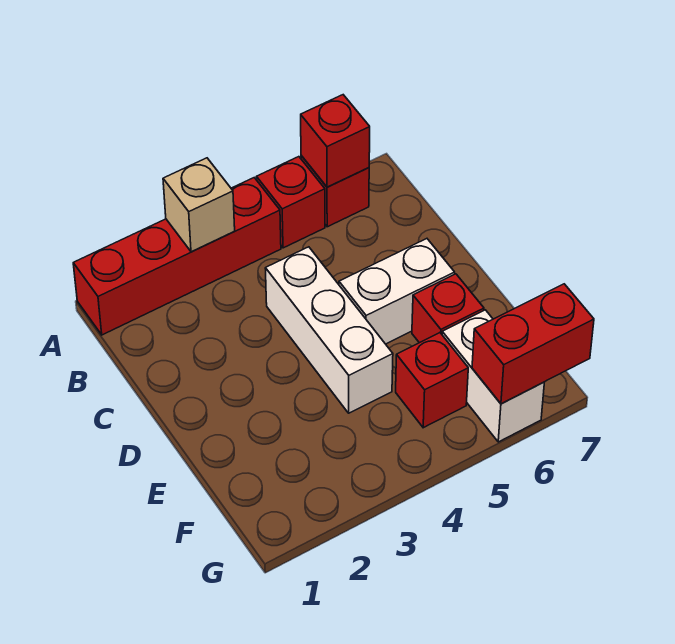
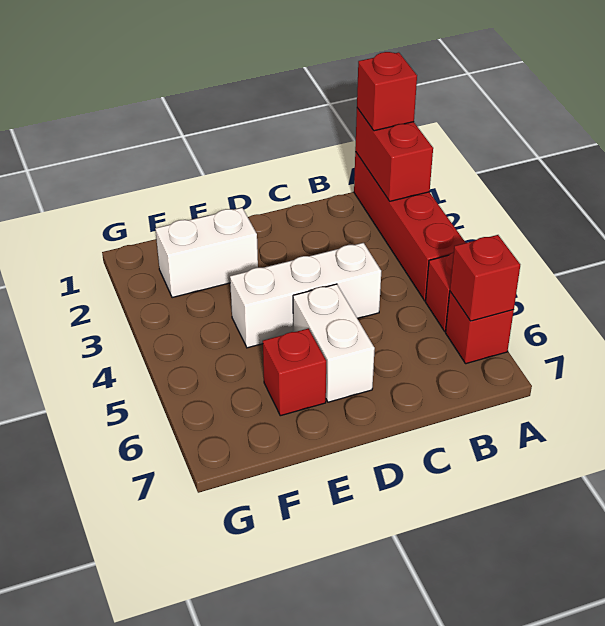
tan brick A3 level 2 -> none
red brick F5 level 1 -> red brick A1 level 3
white brick F6:G6 level 1 -> white brick E2:F2 level 1
red brick G6:G7 level 2 -> red brick A1:A2 level 2

